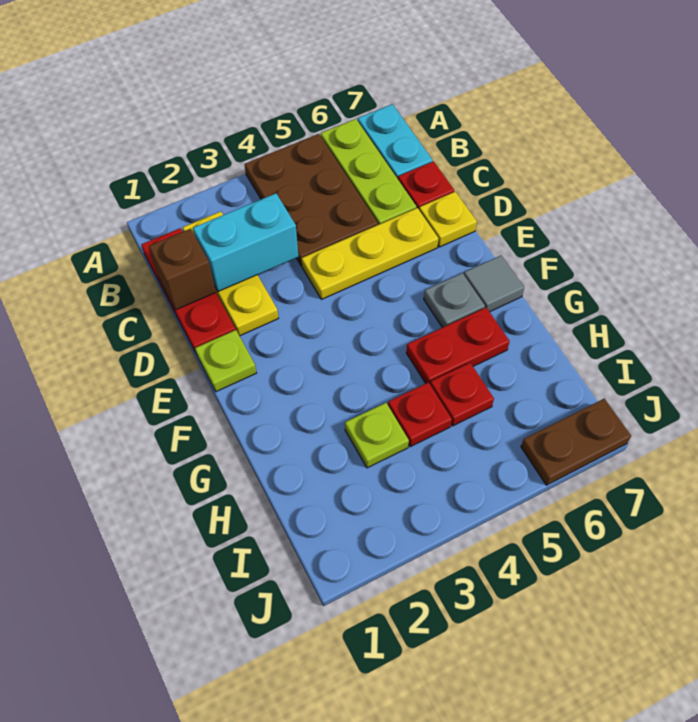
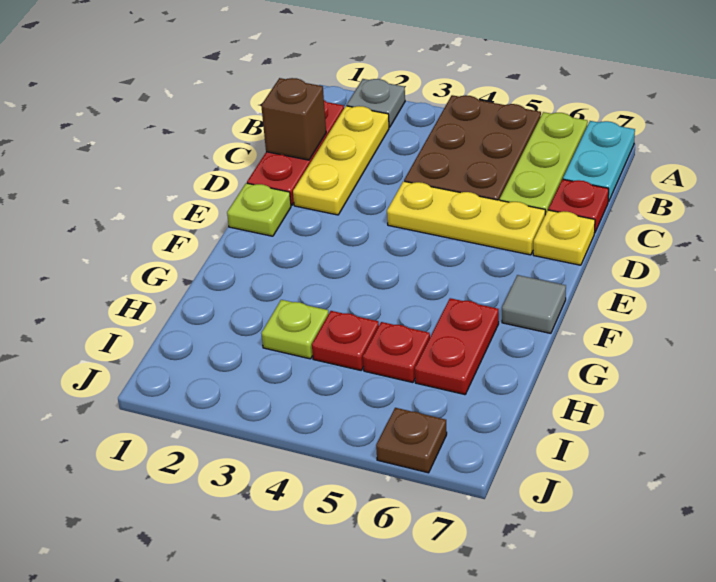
cyan brick C2:C3 level 2 -> none
grey plate F6 level 1 -> grey plate A2 level 1
red plate G5:G6 level 1 -> red plate G6:H6 level 1
brown plate J6:J7 level 1 -> brown plate J6 level 1

